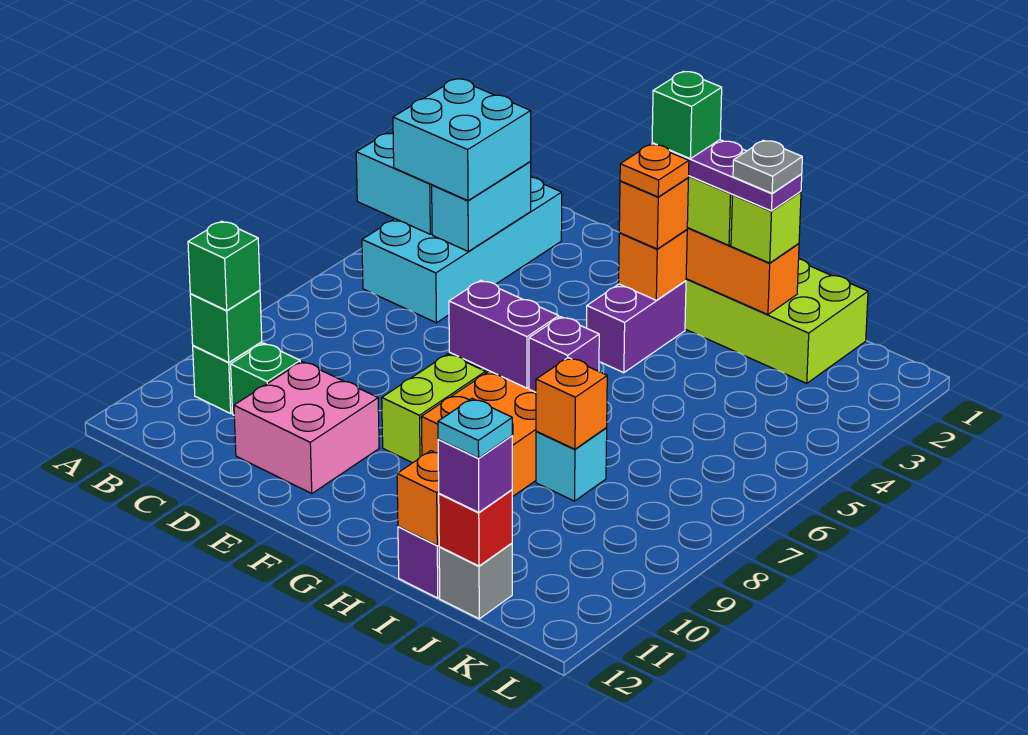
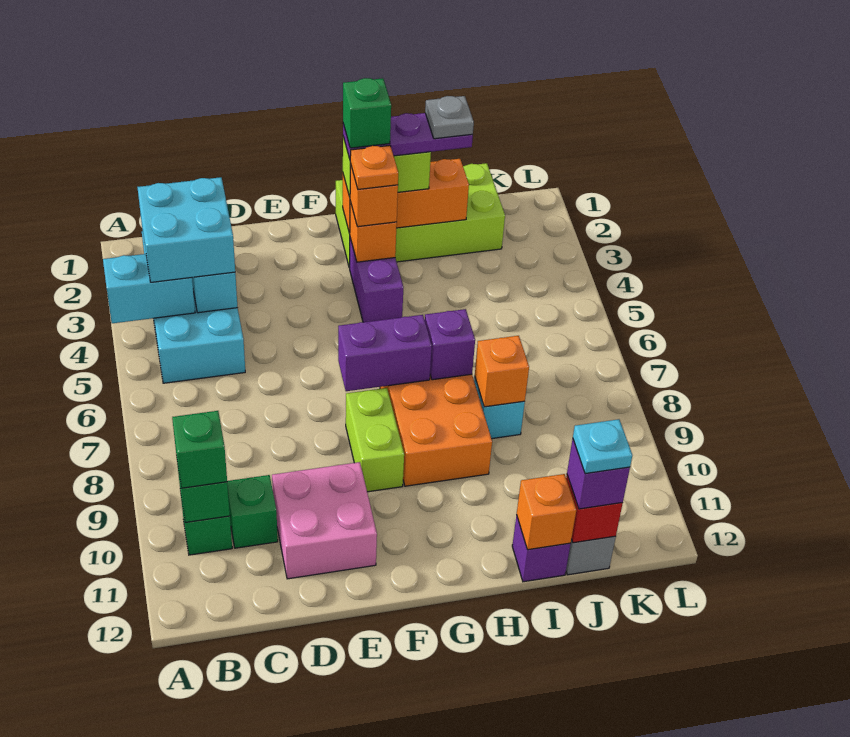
lime brick I2 level 3 -> none

